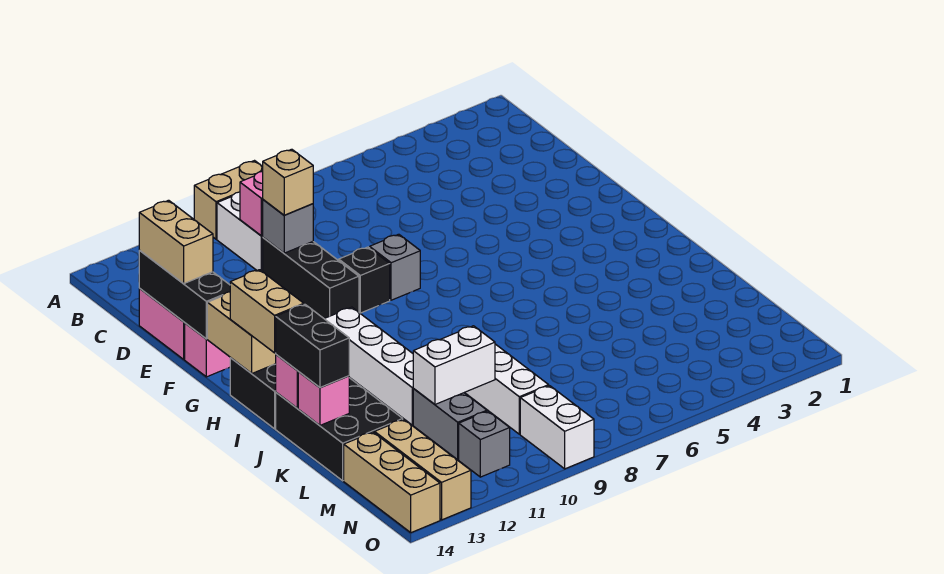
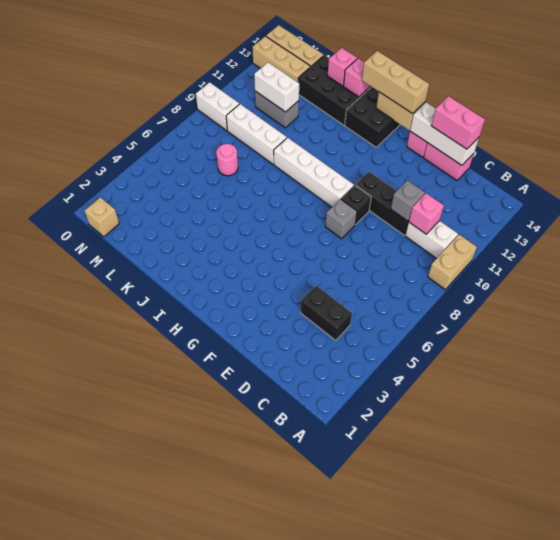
tan brick D10 level 3 -> tan brick N1 level 1
black brick D14:F14 level 2 -> white brick D14:F14 level 2
tan brick D14:E14 level 3 -> pink brick D14:E14 level 3
white brick H11:K11 level 1 -> white brick G9:J9 level 1
tan brick H14:I14 level 3 -> tan brick G14:I14 level 3
black brick J14:K14 level 3 -> black brick C4:D4 level 1
none -> pink round brick L7 level 1
white brick L10:L11 level 2 -> white brick L11:M11 level 2
grey brick N11 level 1 -> none

